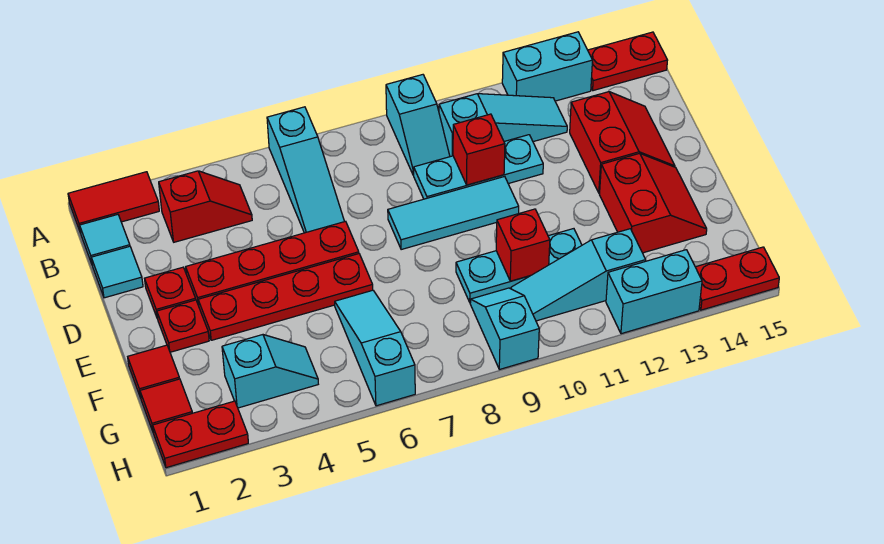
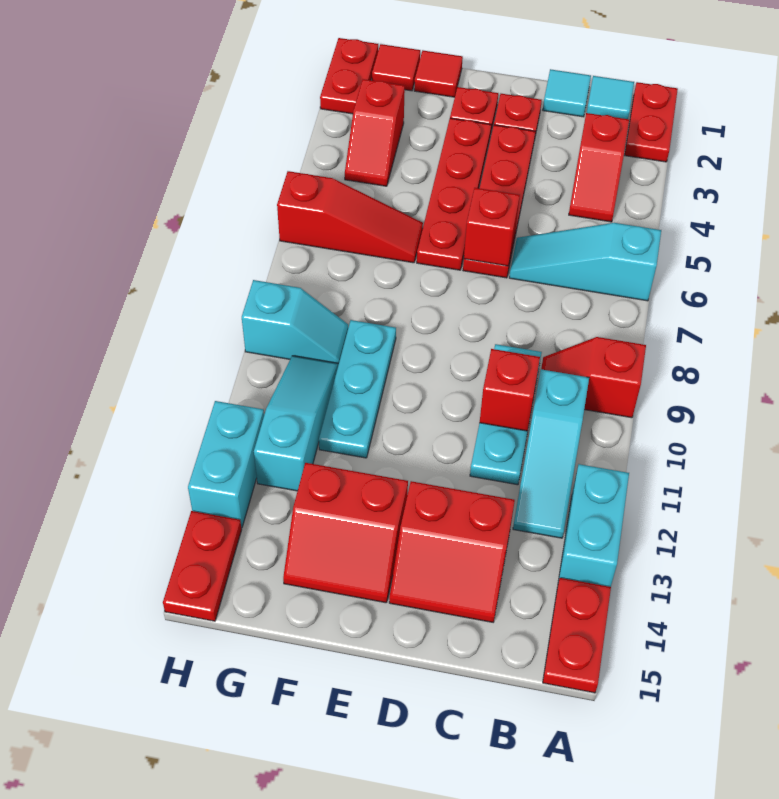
red tile A1:A2 level 1 -> red plate A1:A2 level 1
cyan slope A9:B9 level 1 top A -> red slope A9:B9 level 1 top A
cyan tile D8:D10 level 1 -> none
cyan slope F6:H6 level 1 top H -> red slope F6:H6 level 1 top H
red brick F10 level 2 -> red brick D6 level 2
cyan slope G3:G4 level 1 top 3 -> red slope G3:G4 level 1 top 3

